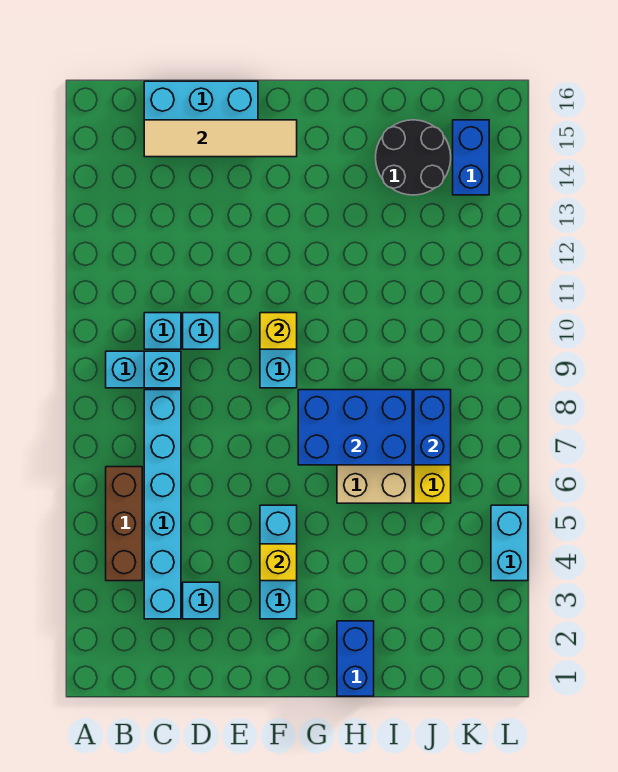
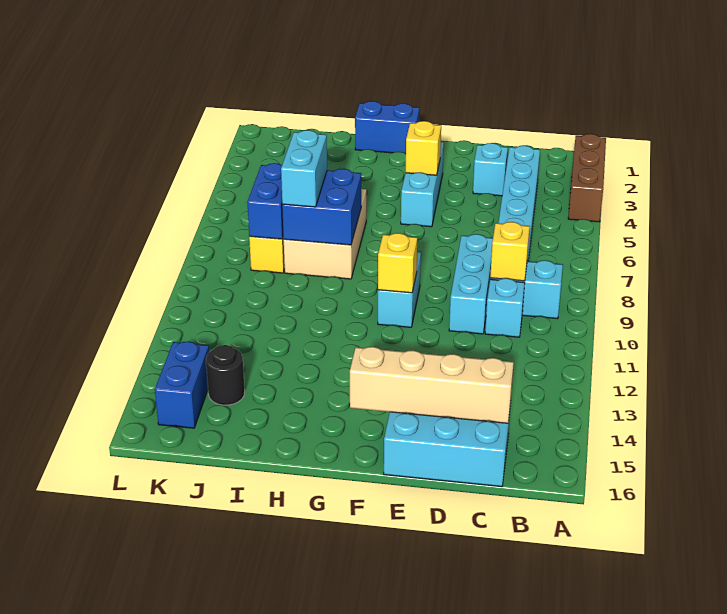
brown brick B4:B6 level 1 -> brown brick A2:A4 level 1
cyan brick C9 level 2 -> yellow brick C9 level 2
tan tile C15:F15 level 2 -> tan brick C15:F15 level 2
cyan brick D10 level 1 -> cyan brick D8:D10 level 1
blue brick G7:I8 level 2 -> blue brick H7:I8 level 2
blue brick H1:H2 level 1 -> blue brick G1:H1 level 1
black round brick I14:J15 level 1 -> black round brick J14 level 1
cyan brick L4:L5 level 1 -> cyan brick I7:I8 level 3

